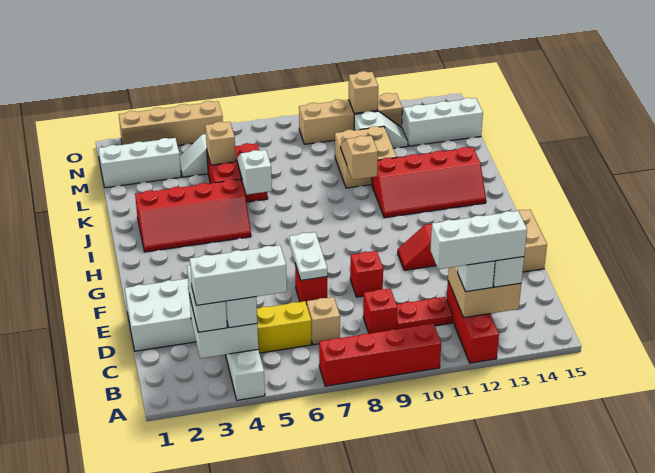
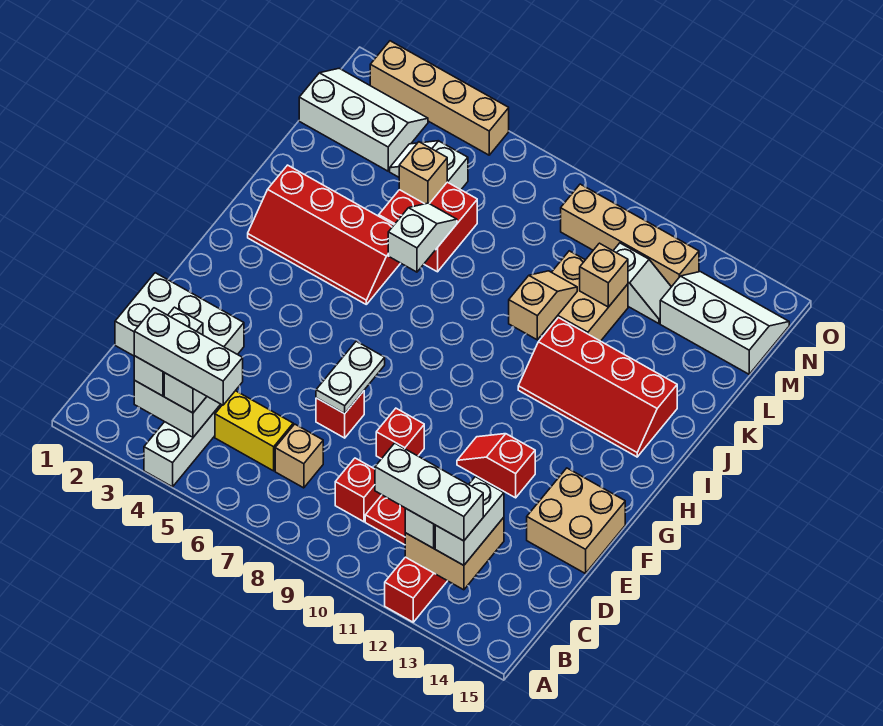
red brick A7:A10 level 1 -> none
tan brick N11 level 2 -> tan brick L11 level 2

